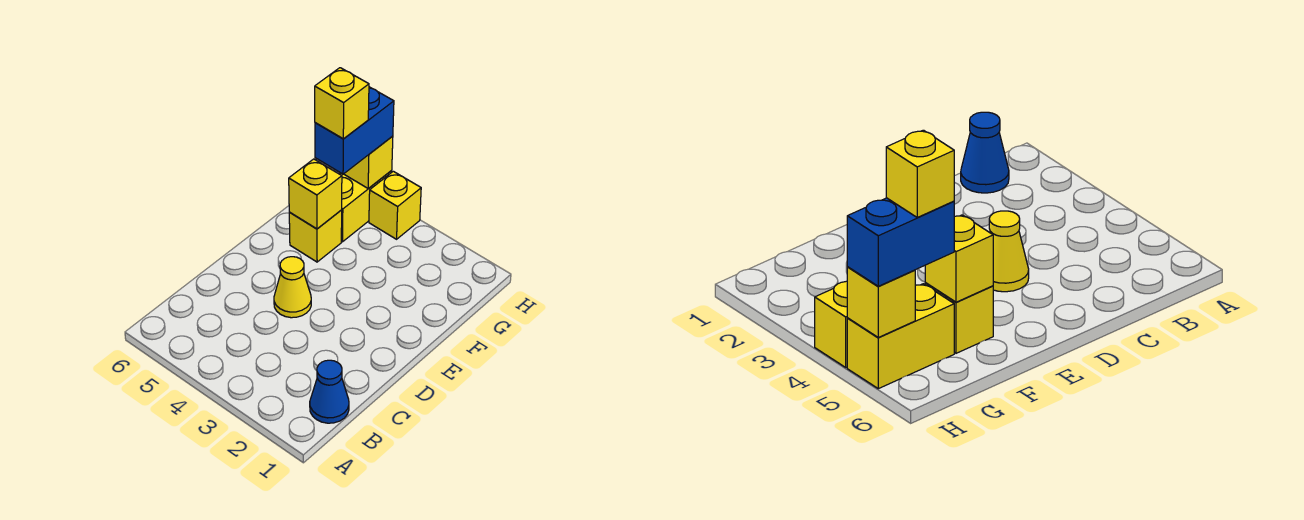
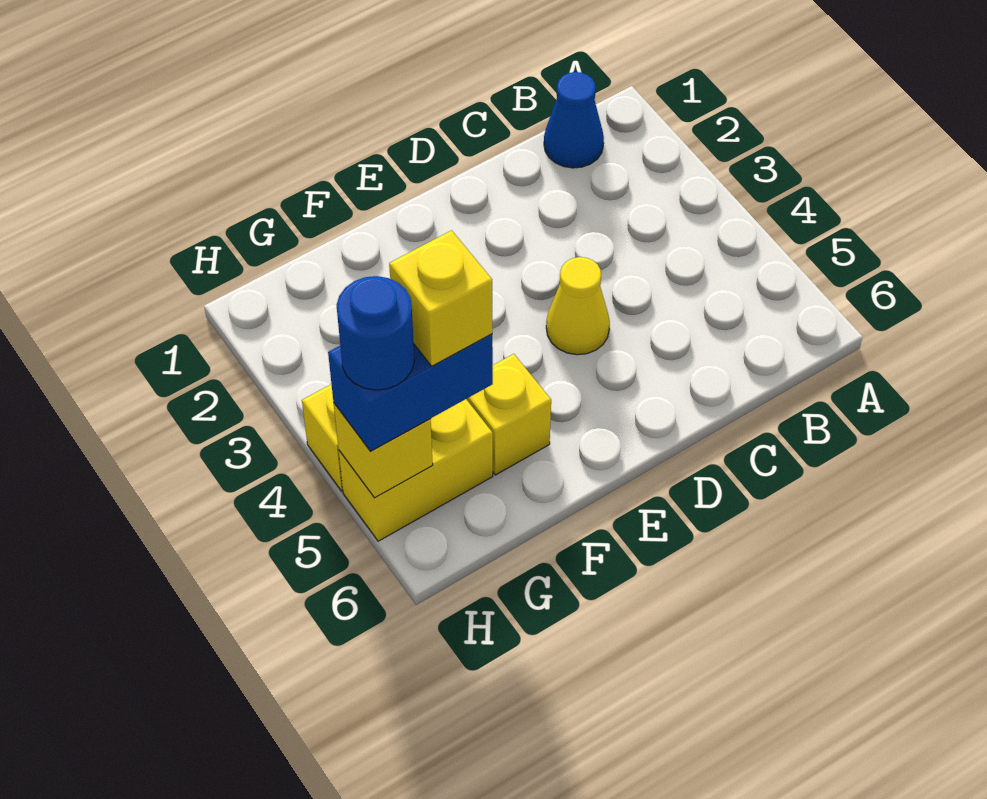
yellow brick F5 level 2 -> none
none -> blue round brick H5 level 4

